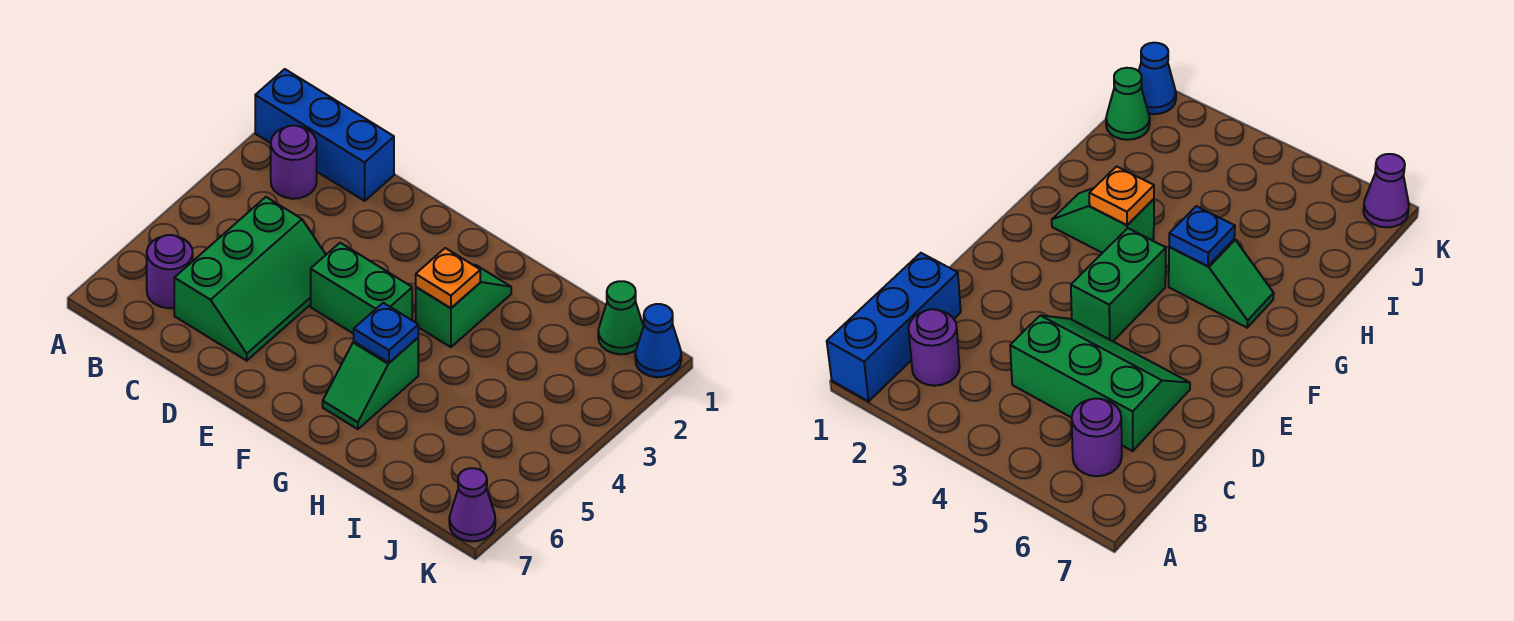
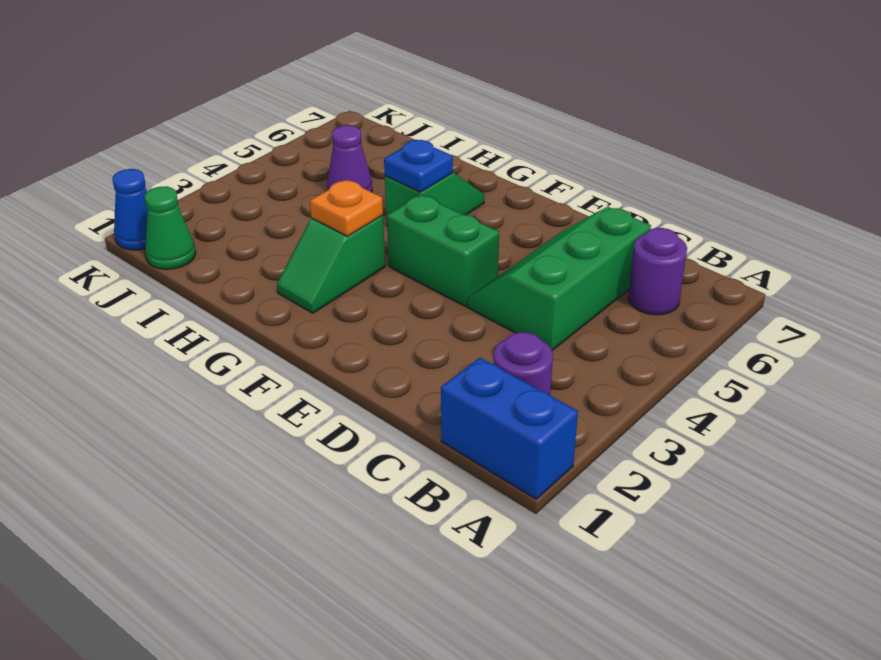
blue brick A1:C1 level 1 -> blue brick A1:B1 level 1
purple cone K7 level 1 -> purple cone I5 level 1

